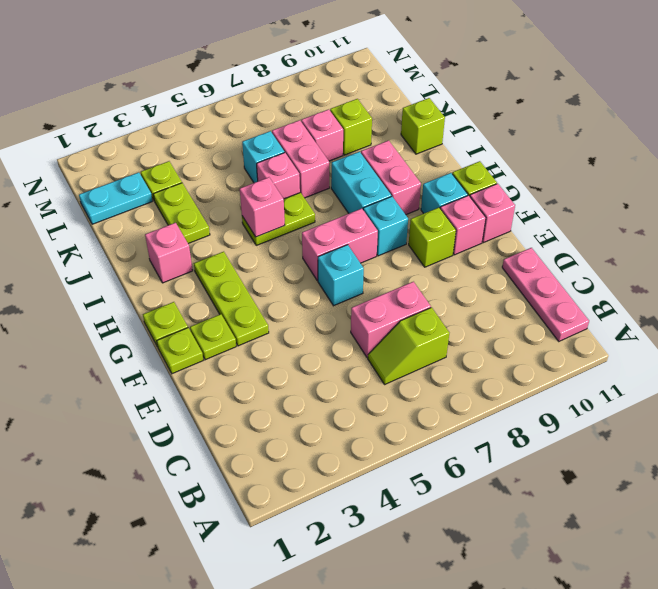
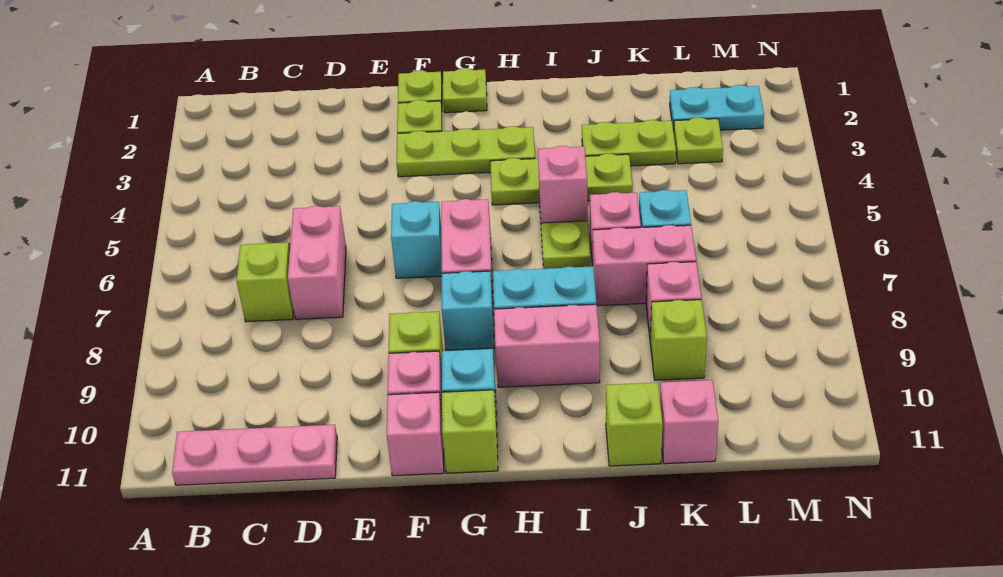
none -> lime plate H4:J4 level 1
pink brick I2 level 1 -> pink brick K11 level 1
cyan plate L1:L2 level 1 -> cyan plate L2:M2 level 1

